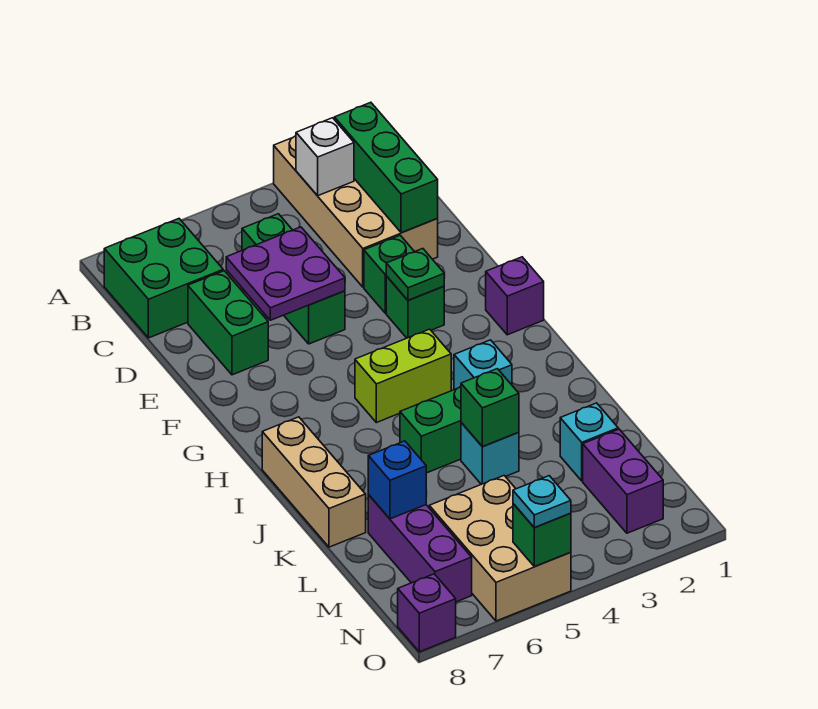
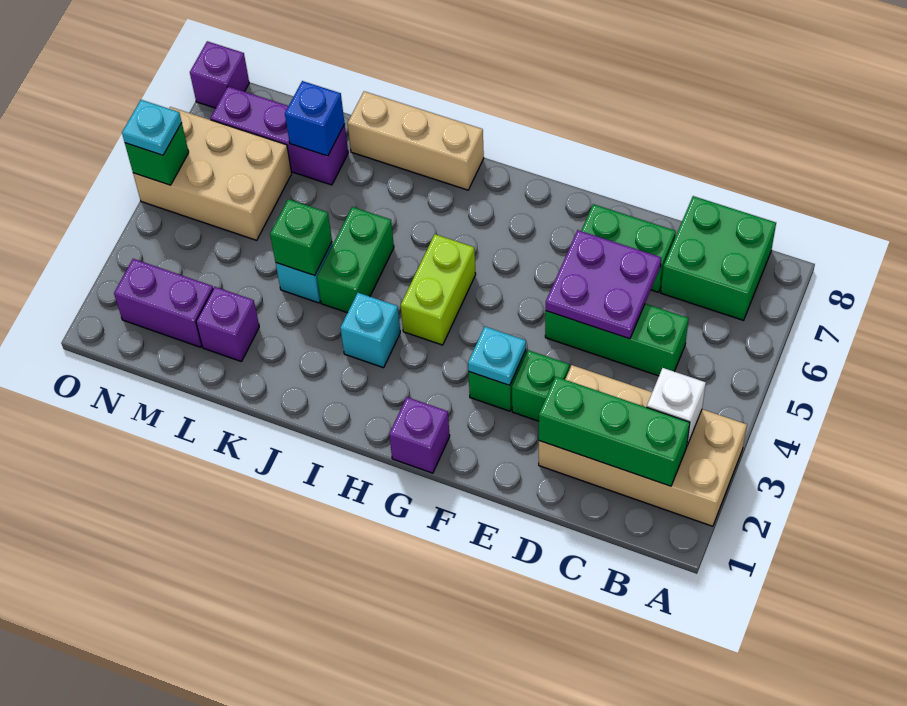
green plate F3 level 2 -> cyan plate F3 level 2
cyan brick L2 level 1 -> purple brick L2 level 1

